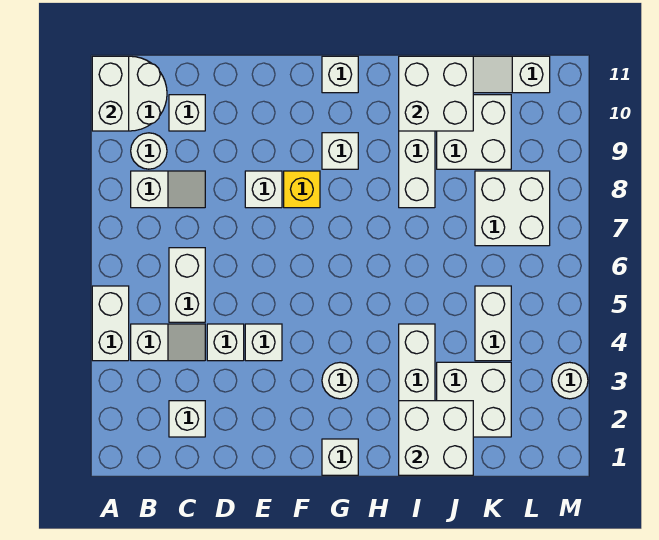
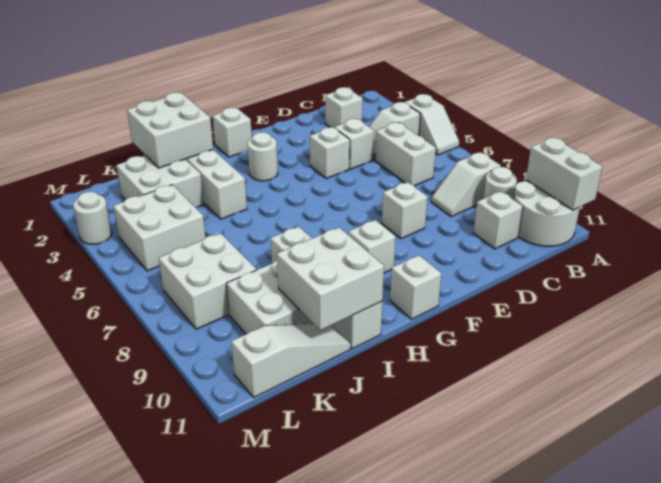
white brick A4:A5 level 1 -> white slope A4:A5 level 1 top 4
yellow brick F8 level 1 -> none
white brick K4:K5 level 1 -> white brick K4:L5 level 1

